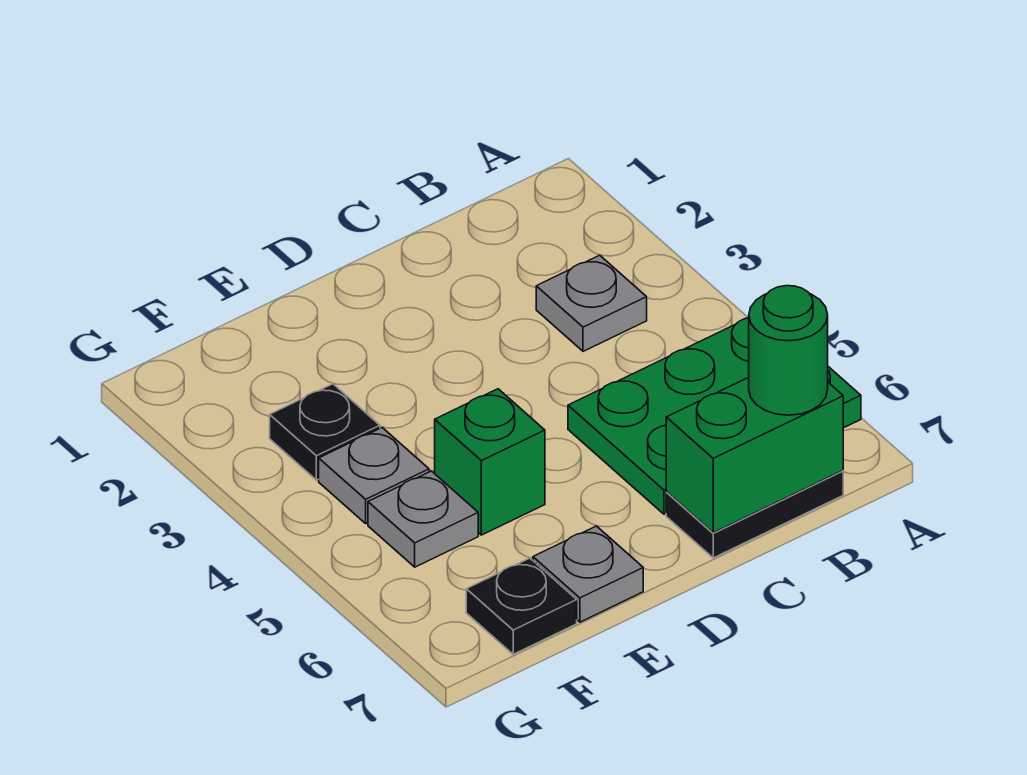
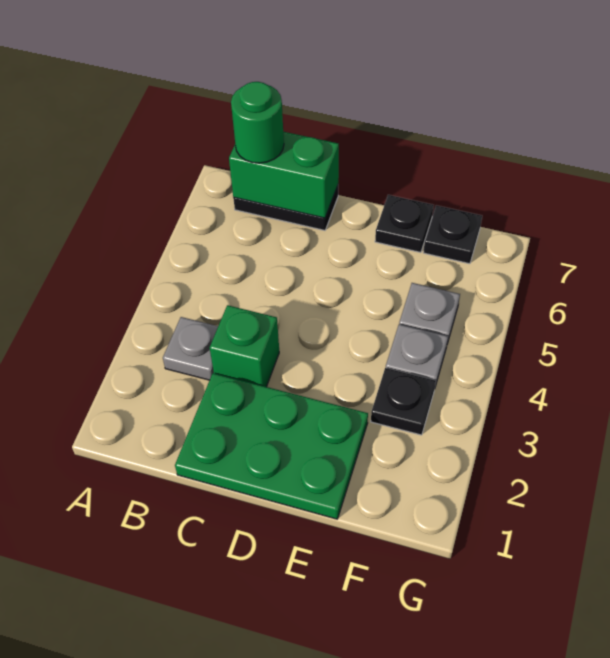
green plate A5:C6 level 1 -> green plate C1:E2 level 1
green brick E5 level 1 -> green brick C3 level 1
grey plate E7 level 1 -> black plate E7 level 1

